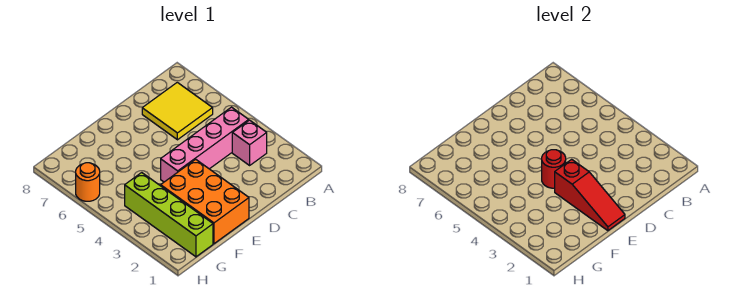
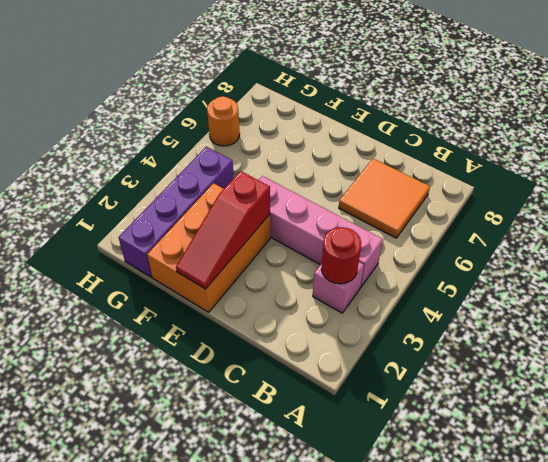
yellow tile B6:C7 level 1 -> orange tile B6:C7 level 1
red round brick E4 level 2 -> red round brick B3 level 2
lime brick G1:G4 level 1 -> purple brick G1:G4 level 1

